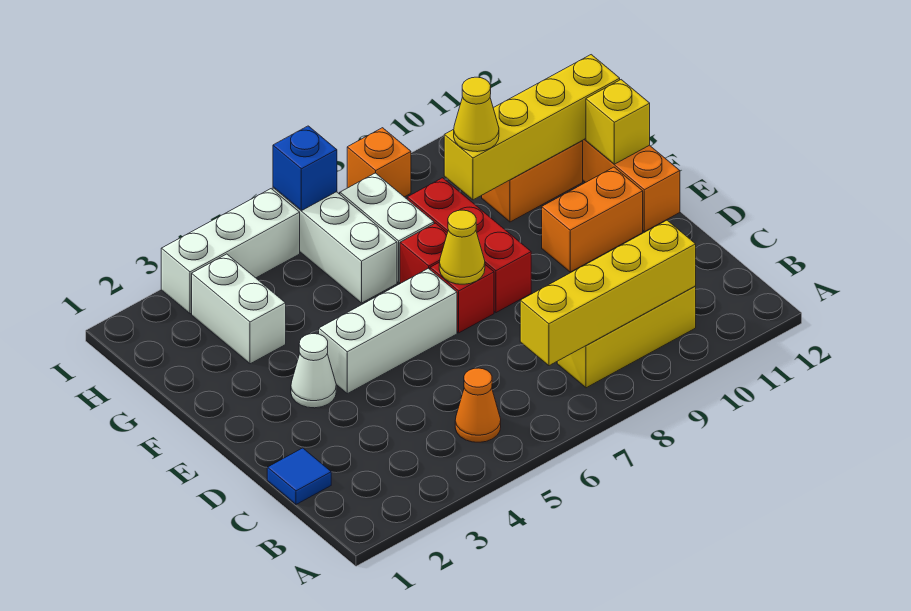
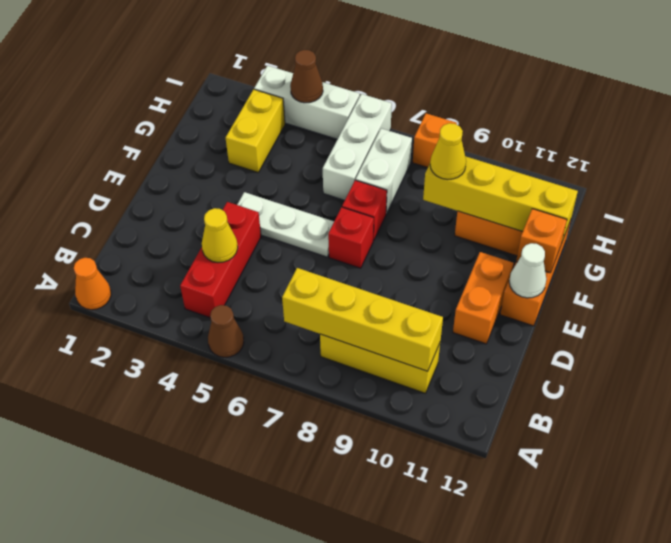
none -> brown cone A5 level 1
orange cone B5 level 1 -> orange cone A1 level 1
blue tile C1 level 1 -> none
white cone E3 level 1 -> white cone E12 level 2
white brick E4:E6 level 1 -> white plate E4:E6 level 1
yellow cone E7 level 2 -> yellow cone C4 level 2
red brick E8:G8 level 1 -> red brick B4:D4 level 1
orange brick E10:E11 level 1 -> orange brick D11:E11 level 1
yellow brick F12 level 2 -> orange brick F12 level 2
white brick G3:H3 level 1 -> yellow brick G3:H3 level 1
none -> brown cone I4 level 2
blue brick I6 level 2 -> none

